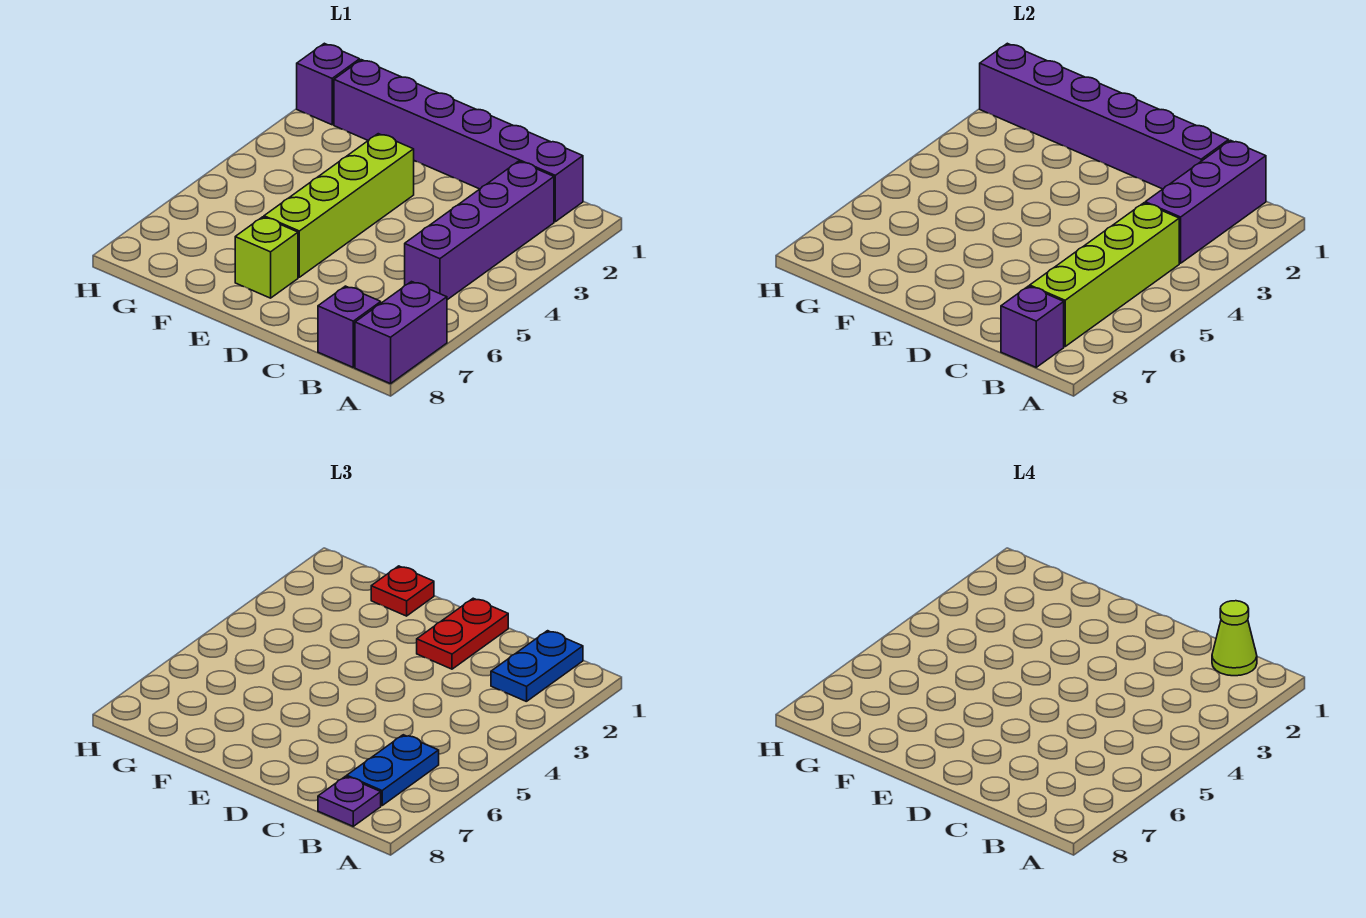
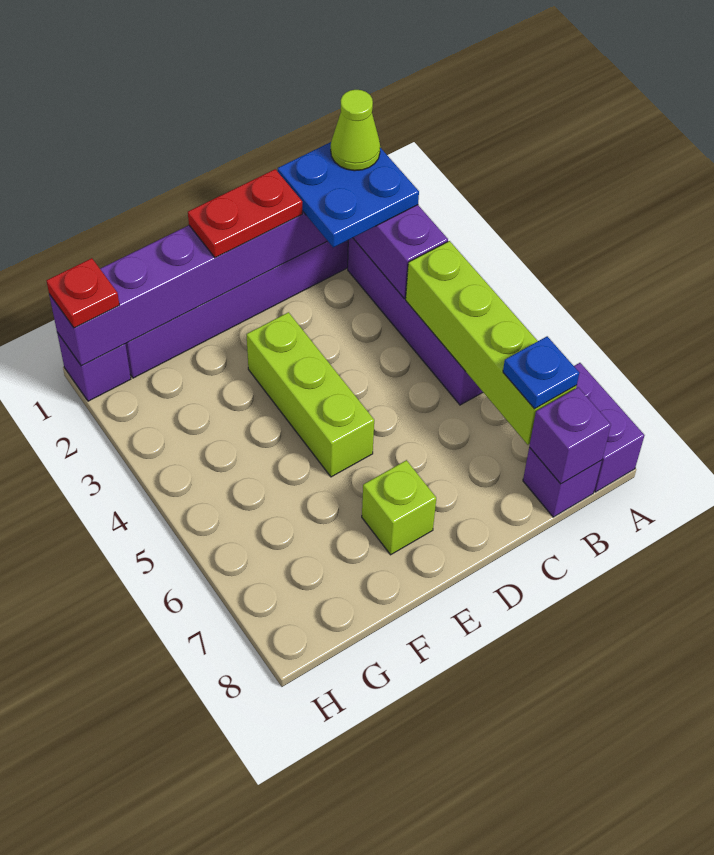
blue plate B1:B2 level 3 -> blue plate B1:C2 level 3
blue plate B6:B7 level 3 -> blue plate B7 level 3
purple plate B8 level 3 -> none
red plate D1:D2 level 3 -> red plate D1:E1 level 3
lime brick E3:E6 level 1 -> lime brick E3:E5 level 1
red plate F1 level 3 -> red plate H1 level 3

